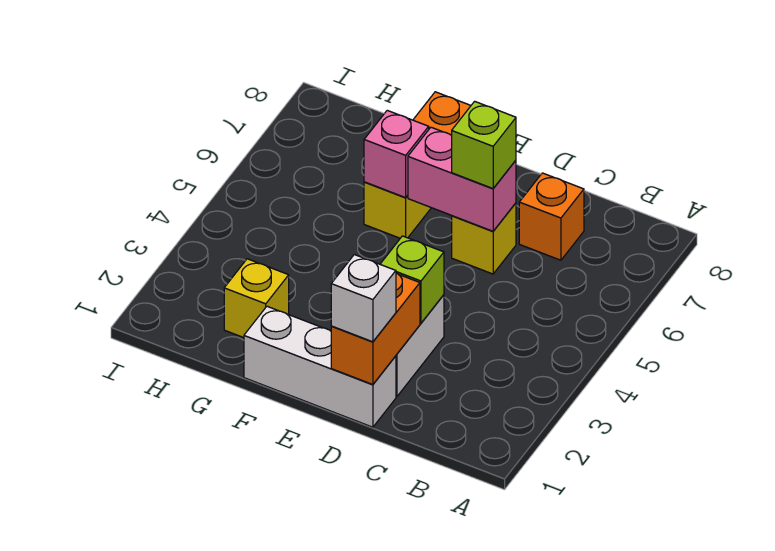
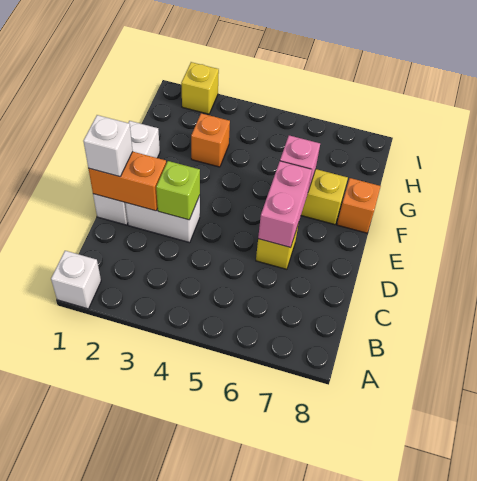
none -> white brick A1 level 1
orange brick C7 level 1 -> orange brick G3 level 1
lime brick D6 level 3 -> none
yellow brick G2 level 1 -> yellow brick I2 level 1

